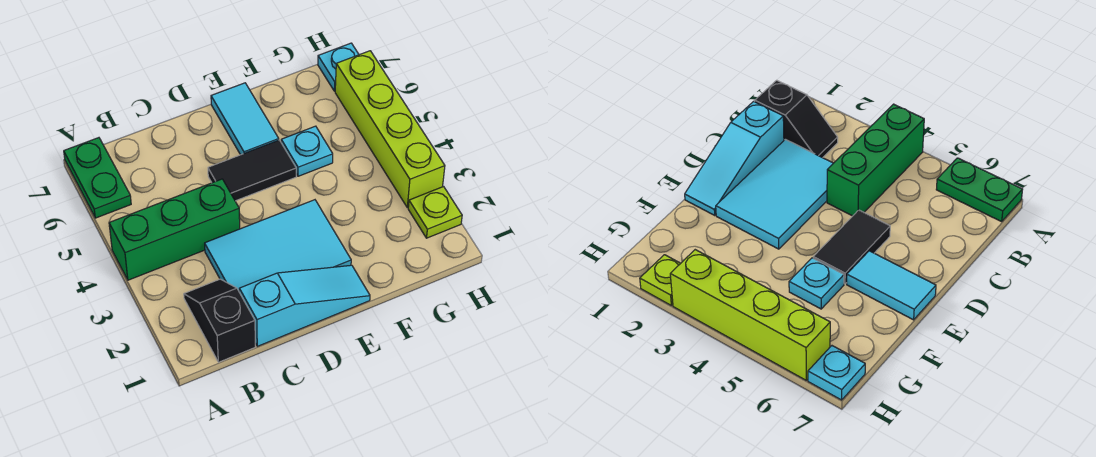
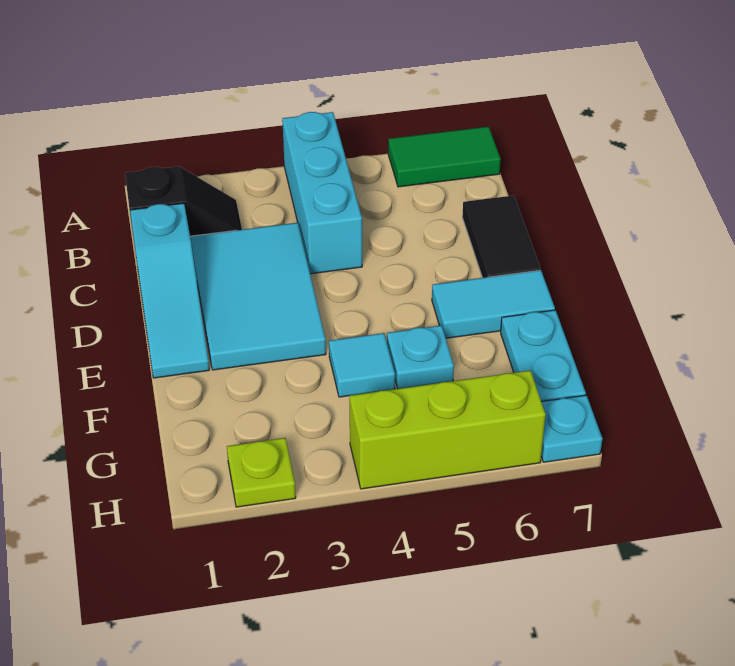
green brick A4:C4 level 1 -> cyan brick A4:C4 level 1
green plate A6:A7 level 1 -> green tile A6:A7 level 1
black tile D5:E5 level 1 -> black tile C7:D7 level 1
none -> cyan tile F4 level 1
none -> cyan plate F7:G7 level 1
lime brick H3:H6 level 1 -> lime brick H4:H6 level 1

